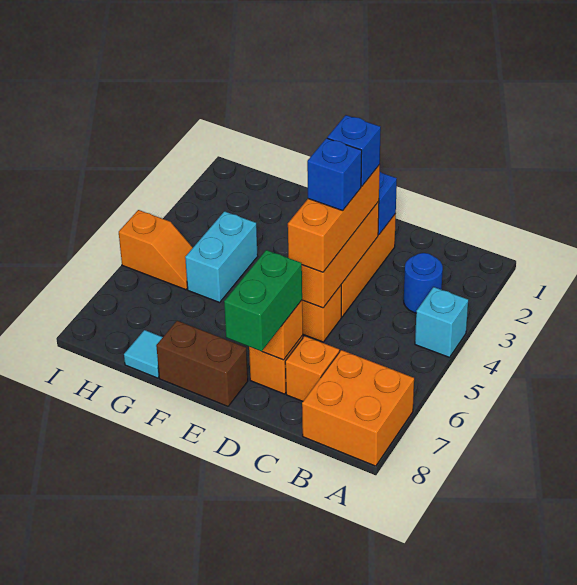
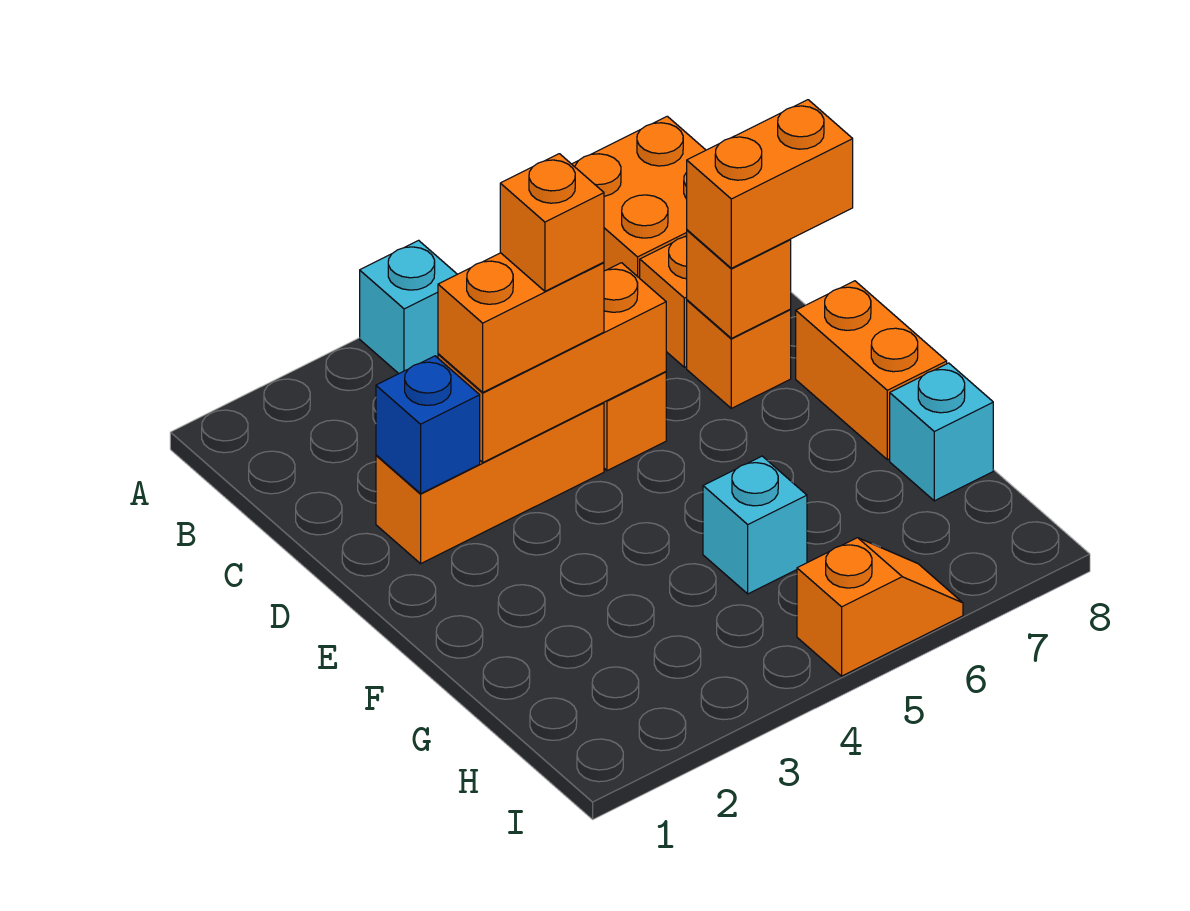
blue round brick B3 level 1 -> none
orange brick D3:D5 level 3 -> orange brick D3:D4 level 3
blue brick D3 level 4 -> none
blue brick D4 level 4 -> orange brick D4 level 4
green brick D7:D8 level 3 -> orange brick D7:D8 level 3
brown brick E8:F8 level 1 -> orange brick E8:F8 level 1
cyan brick G4:G5 level 1 -> cyan brick G5 level 1
cyan tile G8 level 1 -> cyan brick G8 level 1
orange slope H5:I5 level 1 top I -> orange slope I5:I6 level 1 top 5

